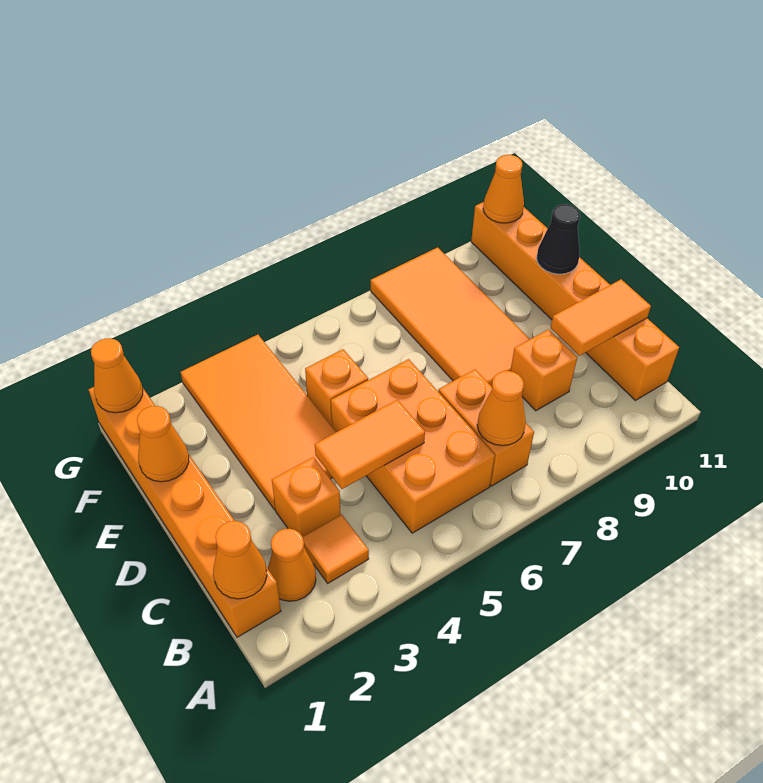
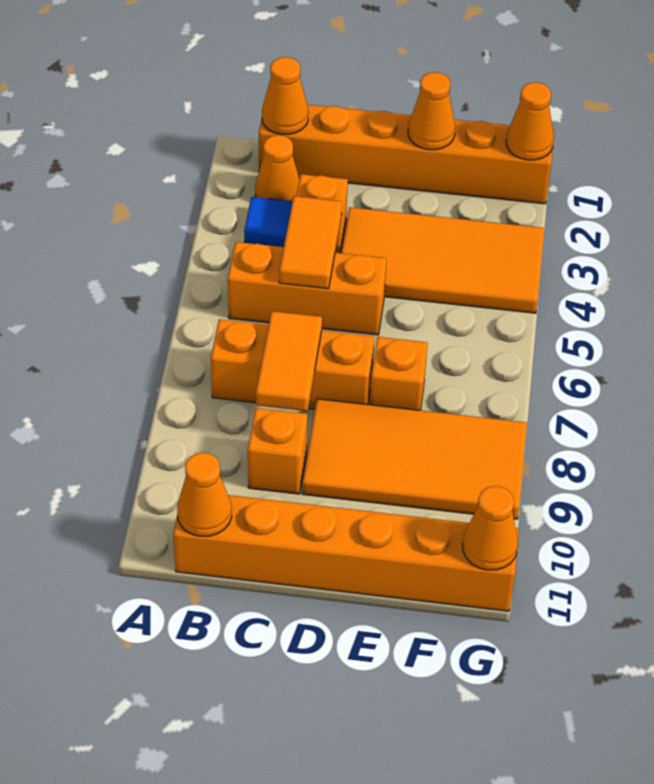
orange tile B3 level 1 -> blue tile B3 level 1
orange brick B5:D6 level 1 -> orange brick B5:D5 level 1
orange brick B7:C7 level 1 -> orange brick B7:D7 level 1
orange cone B7 level 2 -> orange cone B11 level 2
orange tile C10:C11 level 2 -> orange tile C7:C8 level 2
orange brick E5 level 1 -> orange brick E7 level 1
black cone E11 level 2 -> none

